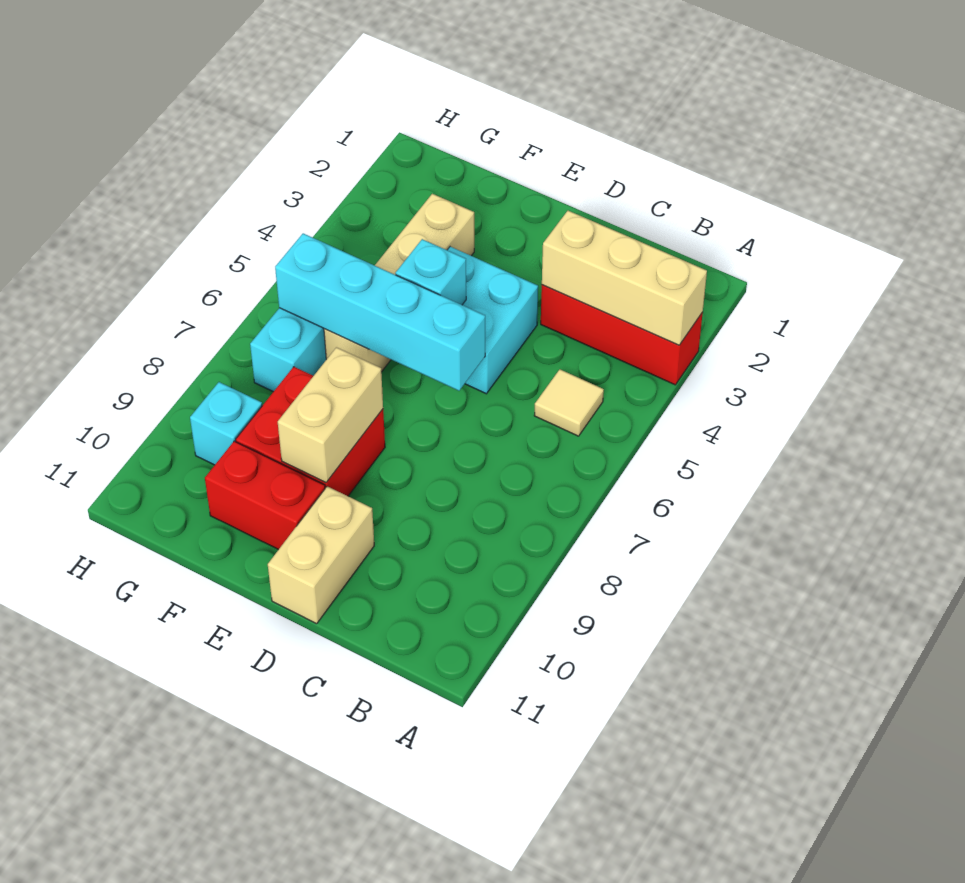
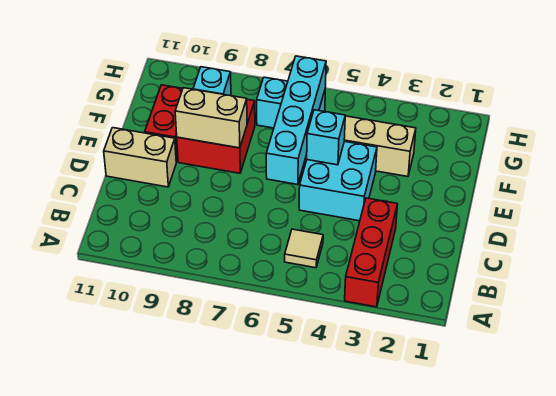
tan brick A3:C3 level 2 -> none

